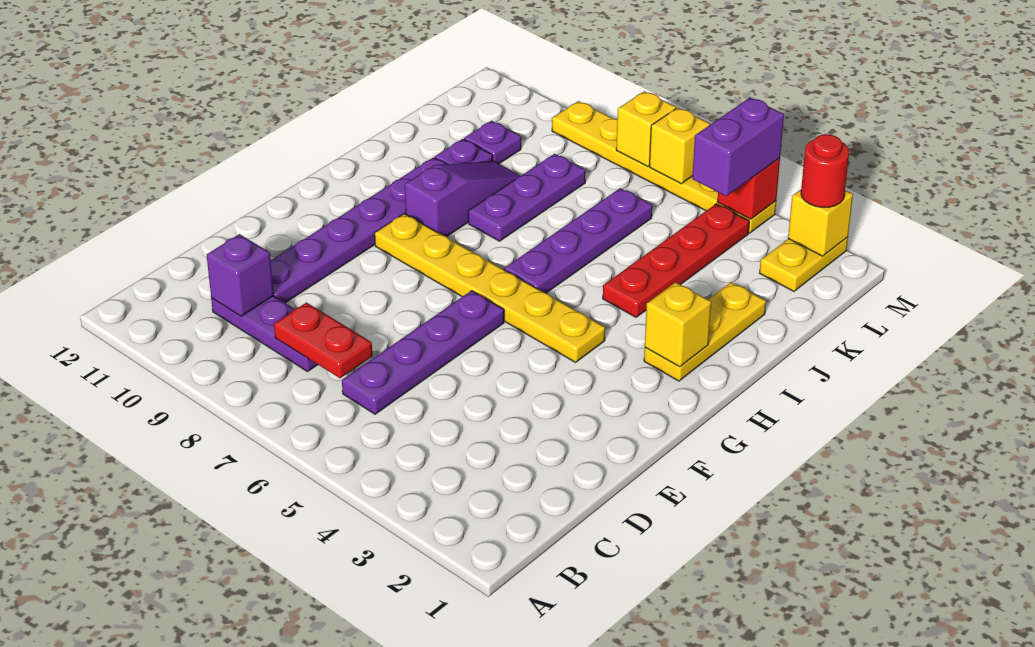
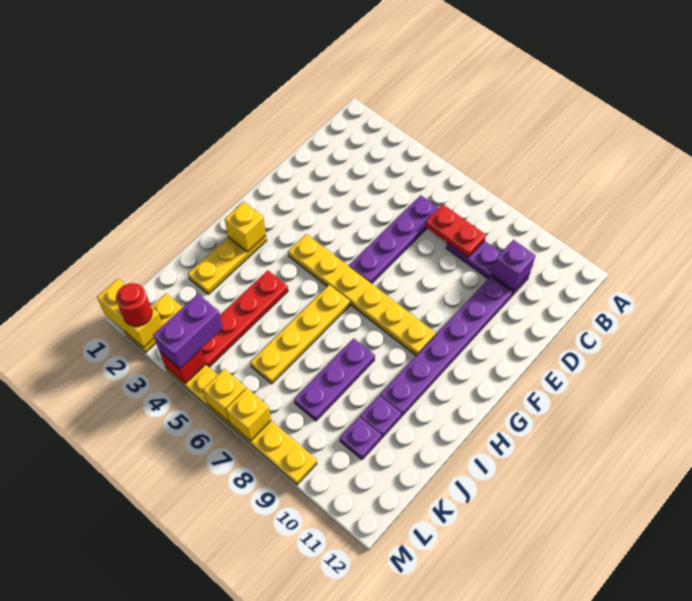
purple plate H6:K6 level 1 -> yellow plate H6:K6 level 1
purple slope H9:J9 level 1 top H -> none
yellow brick M2 level 2 -> yellow brick M1:M2 level 2

